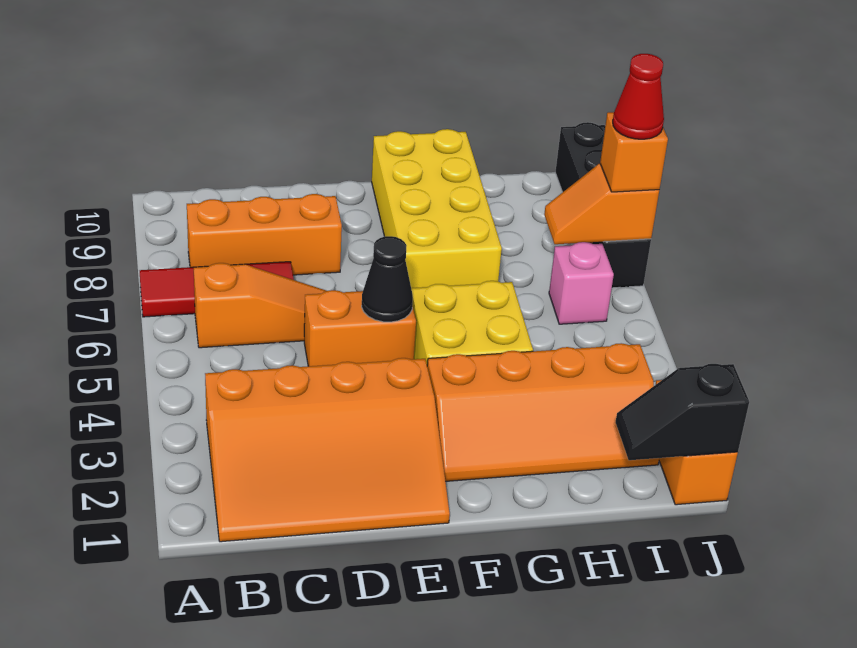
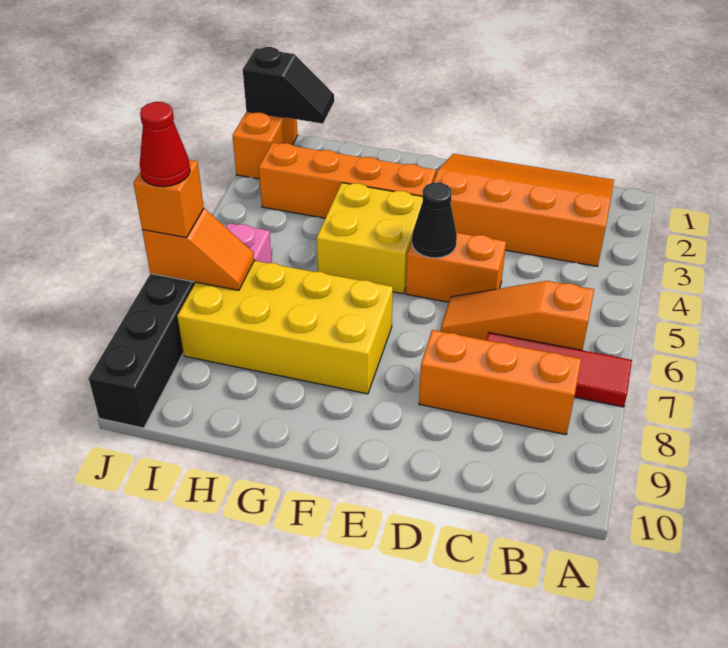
yellow brick F7:G10 level 1 -> yellow brick F7:I8 level 1

